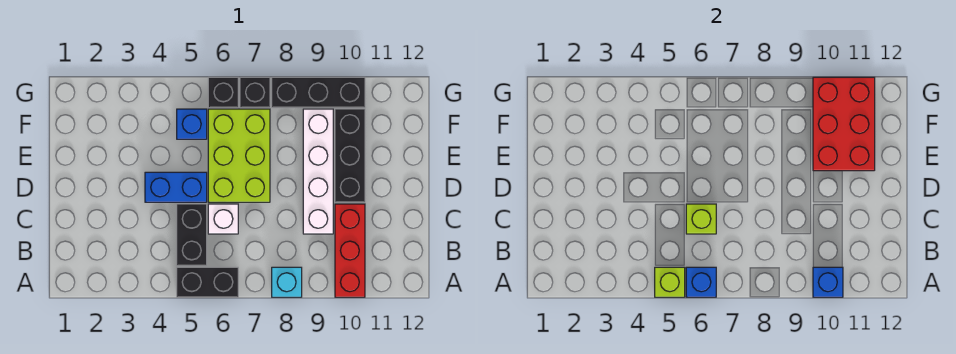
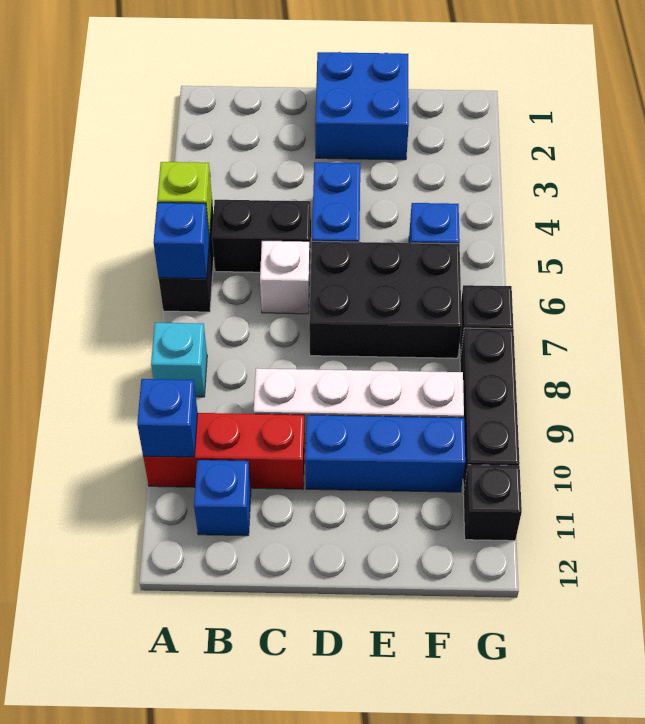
none -> blue brick B11 level 1
lime brick C6 level 2 -> none
none -> blue brick D1:E2 level 1
lime brick D6:F7 level 1 -> black brick D6:F7 level 1
black brick D10:F10 level 1 -> blue brick D10:F10 level 1
red brick E10:G11 level 2 -> none
black brick G6 level 1 -> black brick G11 level 1

